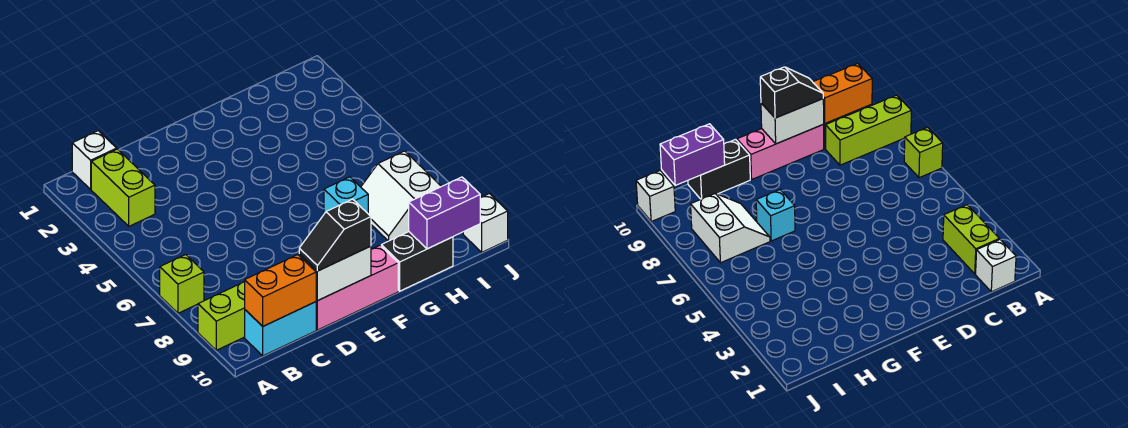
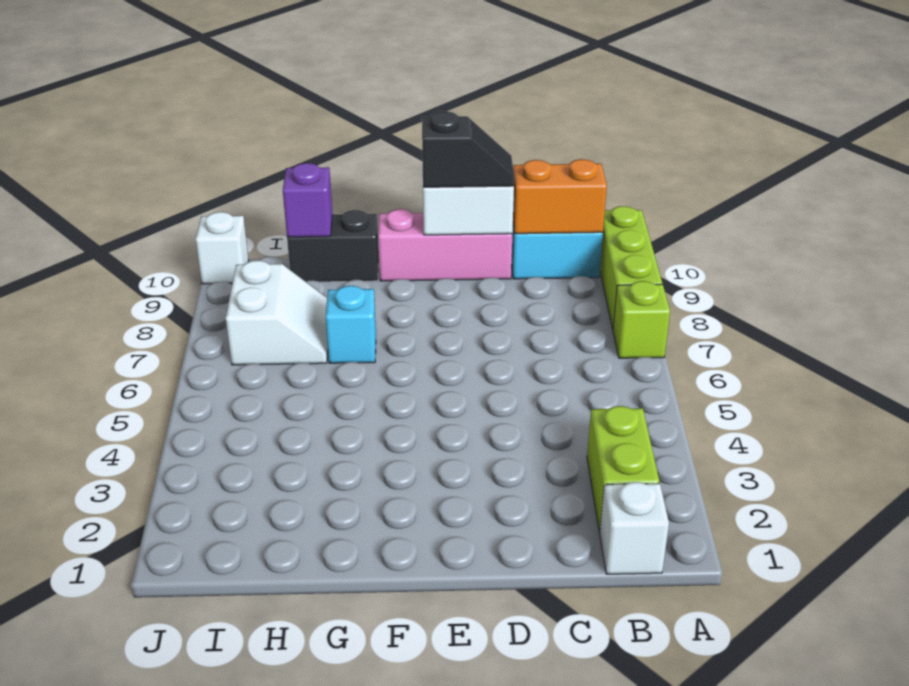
lime brick A9:C9 level 1 -> lime brick A8:A10 level 1
purple brick H10:I10 level 2 -> purple brick H10 level 2

